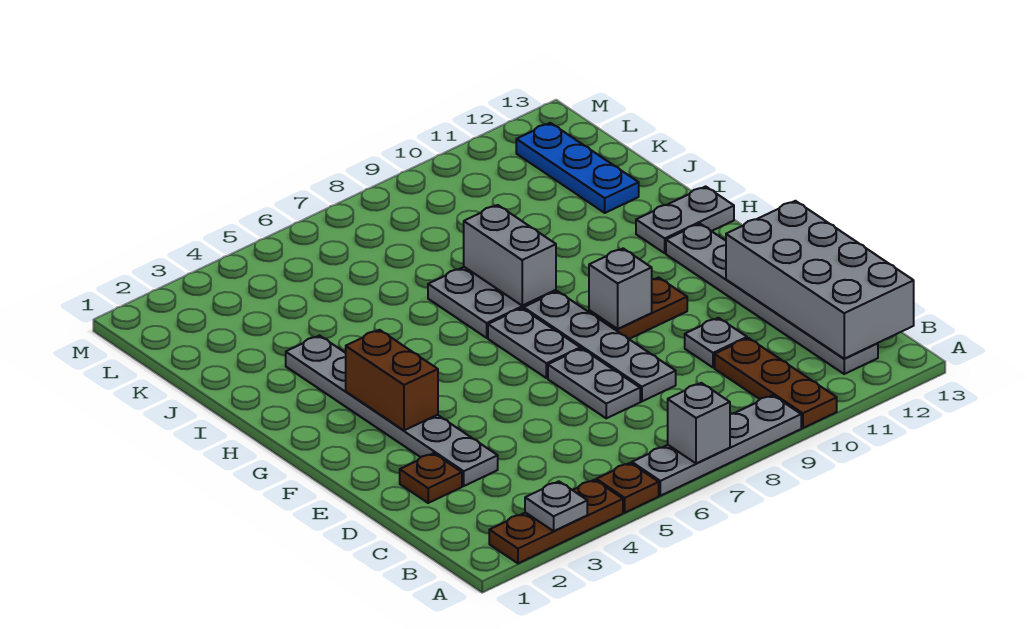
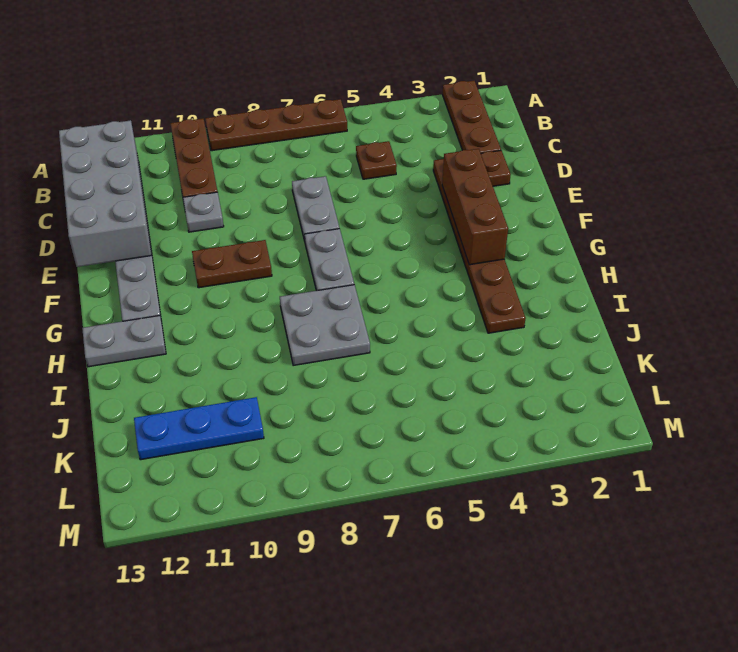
brown plate A2:A4 level 1 -> brown plate A2:C2 level 1
grey plate A3 level 2 -> none
brown plate A5 level 1 -> brown plate C5 level 1
grey plate A6:A9 level 1 -> brown plate A6:A9 level 1
grey brick A7 level 2 -> none
grey plate D3:I3 level 1 -> brown plate D3:I3 level 1
grey plate D8:G8 level 1 -> none
brown brick F3:G3 level 2 -> brown brick E3:G3 level 2
grey brick F9 level 2 -> none
grey brick H8:I8 level 2 -> none
blue plate J12:L12 level 1 -> blue plate K10:K12 level 1

